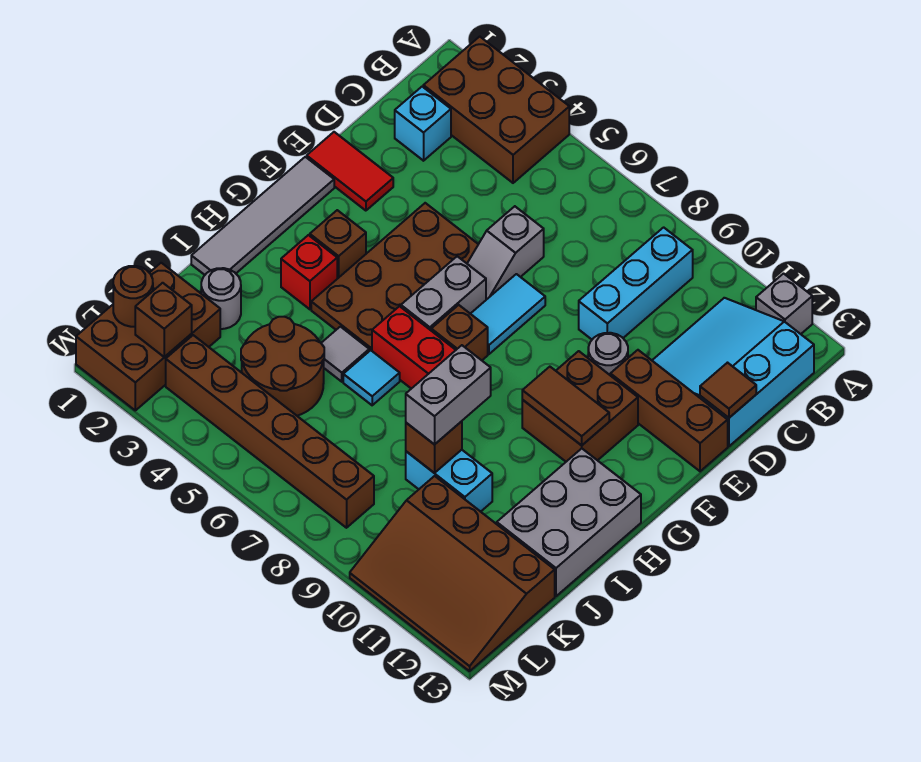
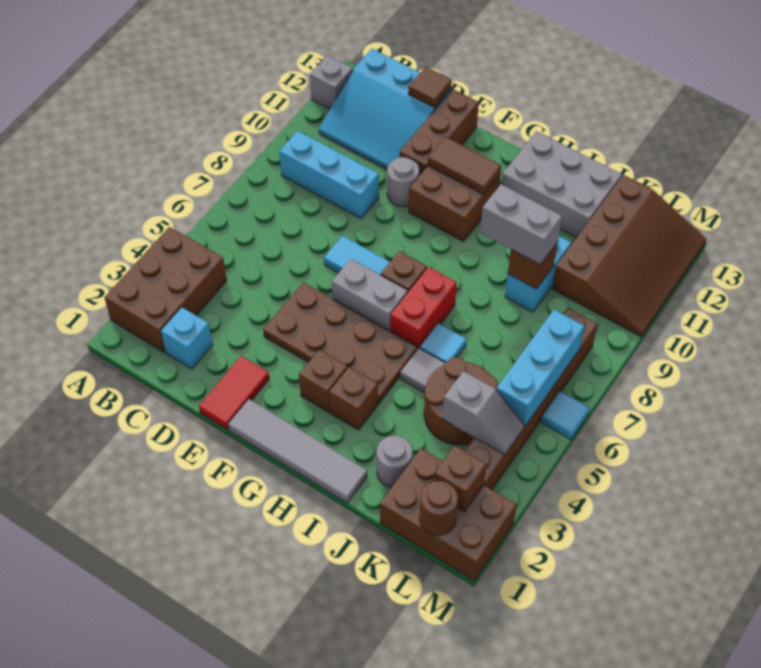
grey slope D6:E6 level 1 top D -> grey slope K4:L4 level 2 top K
brown tile G10:G11 level 2 -> brown tile F11:G11 level 2
red brick H3 level 1 -> brown brick H3 level 1
none -> cyan brick L5:L7 level 2
none -> cyan tile M6 level 1

